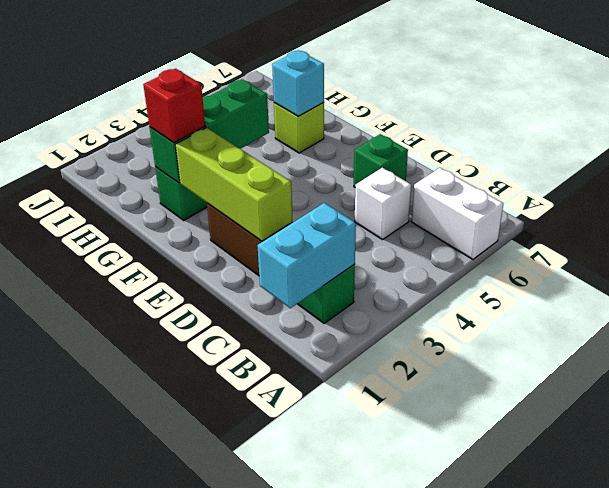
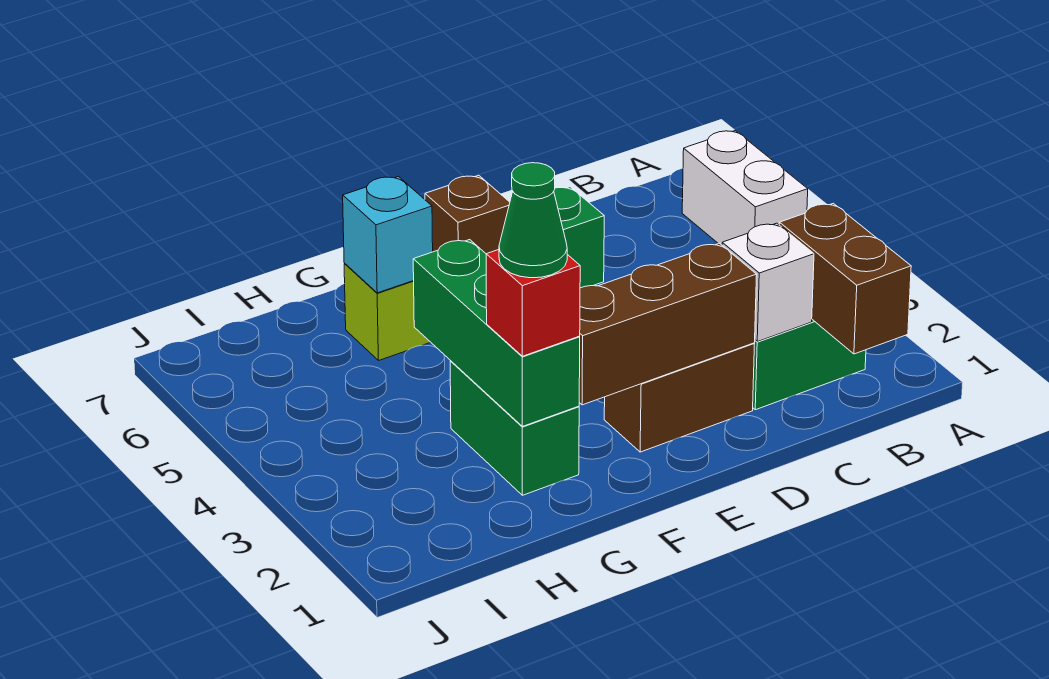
white brick A6:B6 level 1 -> white brick A5:A6 level 1
cyan brick B1:B2 level 2 -> brown brick B1:B2 level 2
white brick C5 level 1 -> white brick C2 level 2
lime brick D2:F2 level 2 -> brown brick D2:F2 level 2
none -> brown brick E7 level 1
none -> green cone G2 level 4

